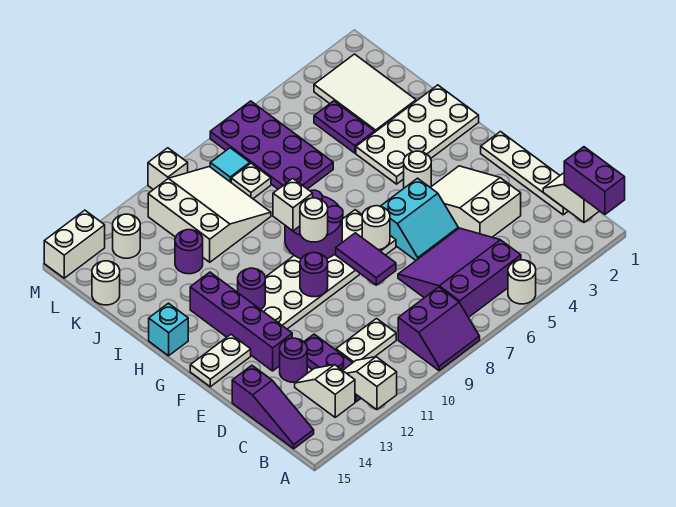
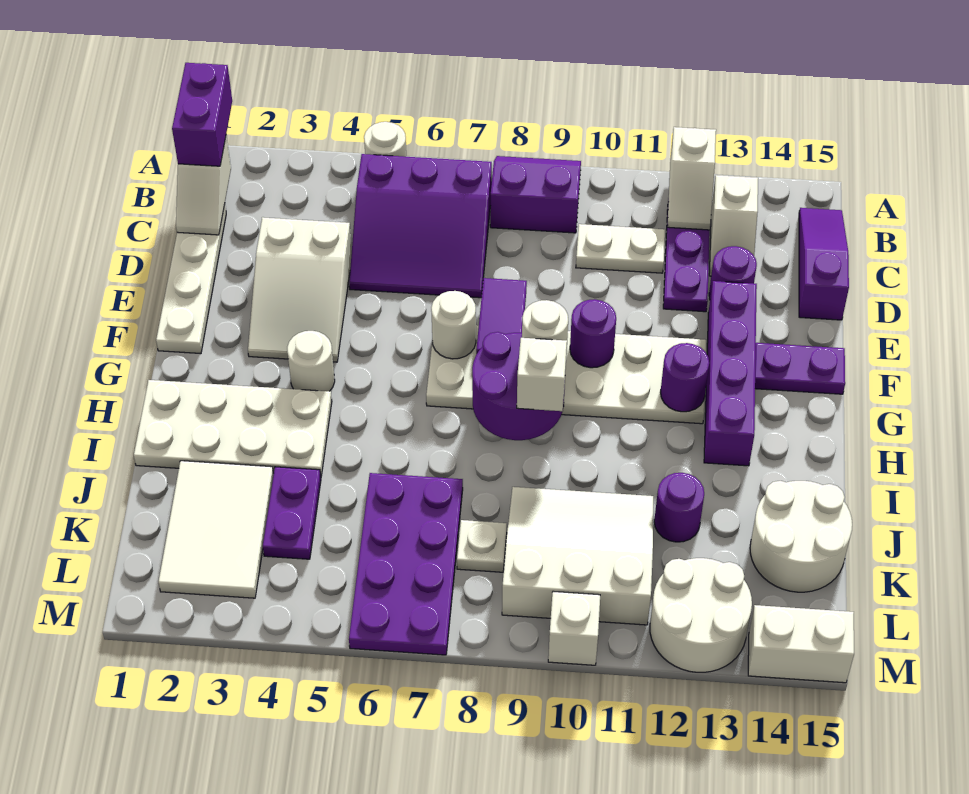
cyan slope E5:F6 level 1 top F -> none
white plate F14:F15 level 1 -> purple plate F14:F15 level 1
cyan brick H15 level 1 -> none
white slope J9:L11 level 1 top 11 -> white slope J9:L11 level 1 top L
white round brick K15 level 1 -> white round brick J14:K15 level 1
cyan tile L8 level 1 -> none
white round brick L13 level 1 -> white round brick L12:M13 level 1

